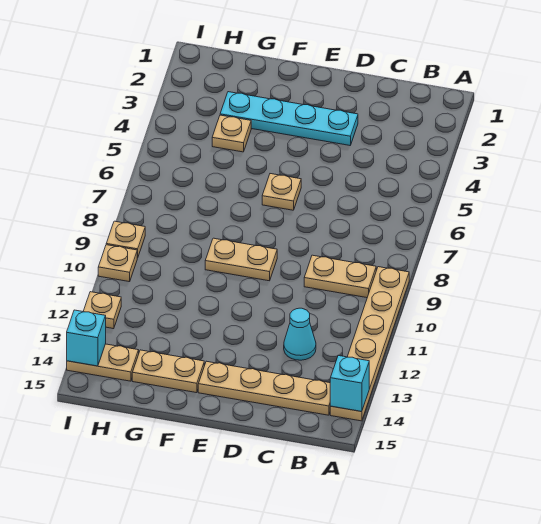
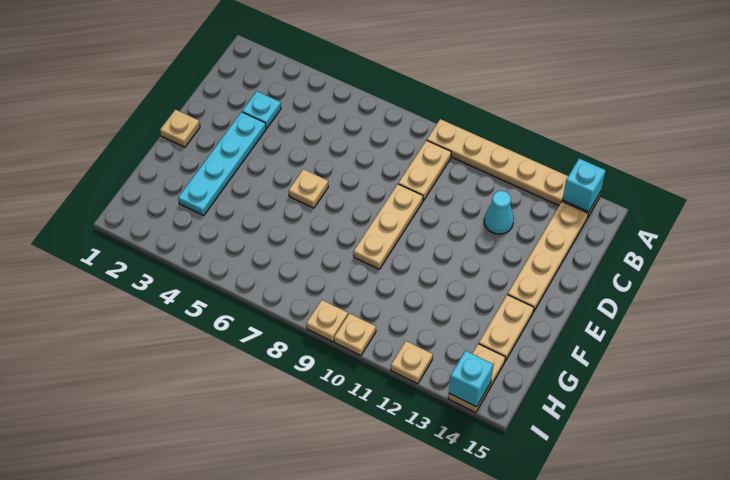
none -> cyan plate C3 level 1
tan plate E9:F9 level 1 -> tan plate D9:F9 level 1
tan plate G4 level 1 -> tan plate E1 level 1

